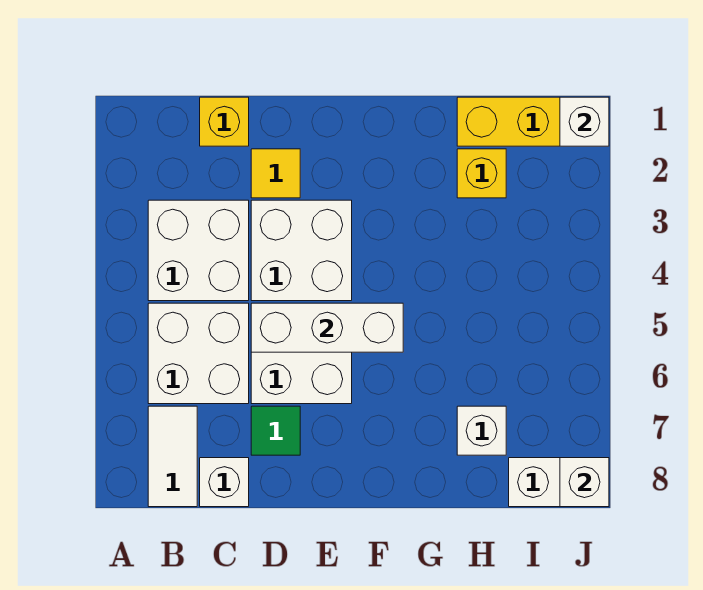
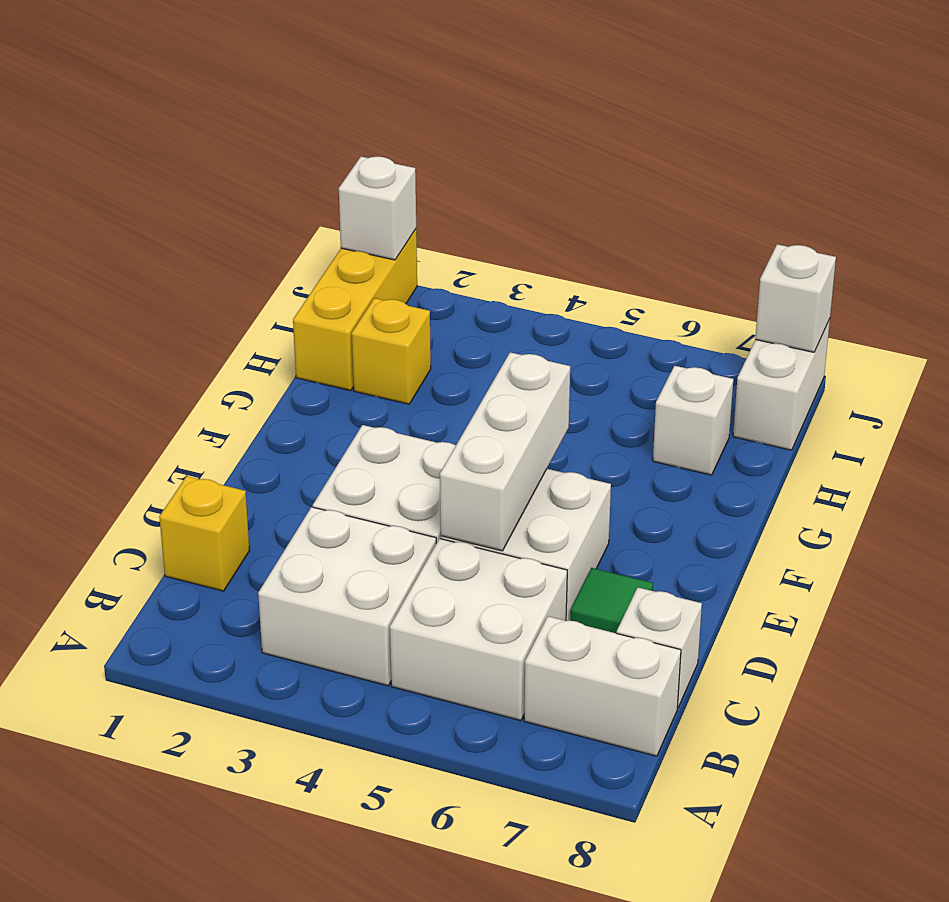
white tile B7:B8 level 1 -> white brick B7:B8 level 1
yellow tile D2 level 1 -> none

